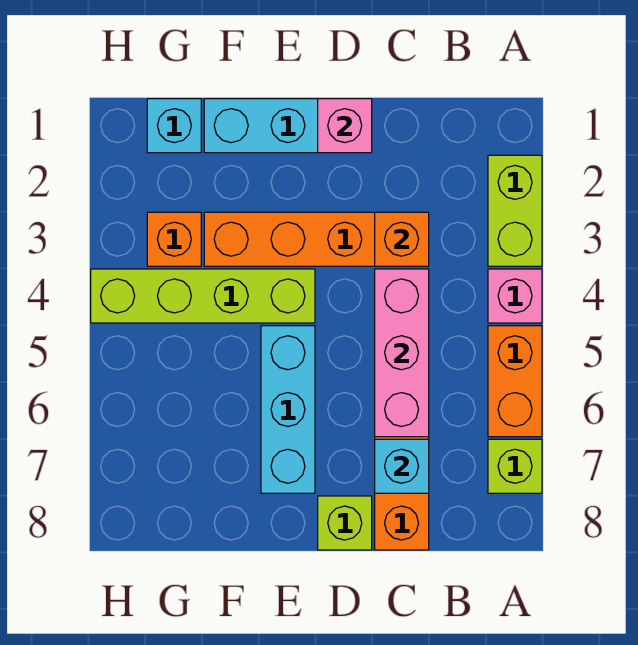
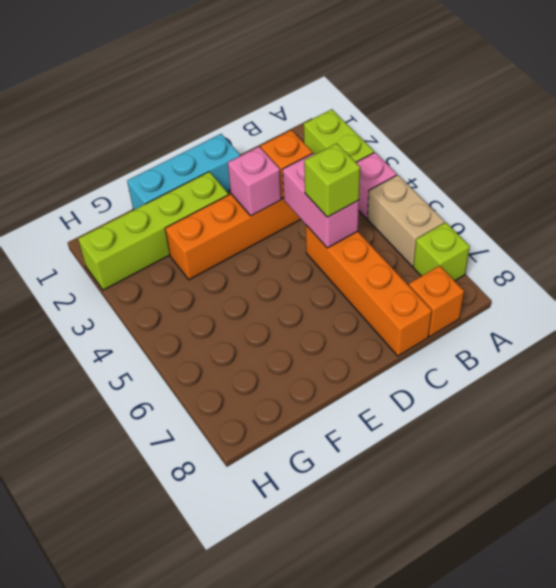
orange brick A5:A6 level 1 -> tan brick A5:A6 level 1
pink brick C4:C6 level 2 -> pink brick C4:C5 level 2
cyan brick C7 level 2 -> none
pink brick D1 level 2 -> pink brick D3 level 2
lime brick D8 level 1 -> lime brick C5 level 3
lime brick E4:H4 level 1 -> lime brick E2:H2 level 1
cyan brick E5:E7 level 1 -> none
cyan brick G1 level 1 -> none
orange brick G3 level 1 -> orange brick B8 level 1

